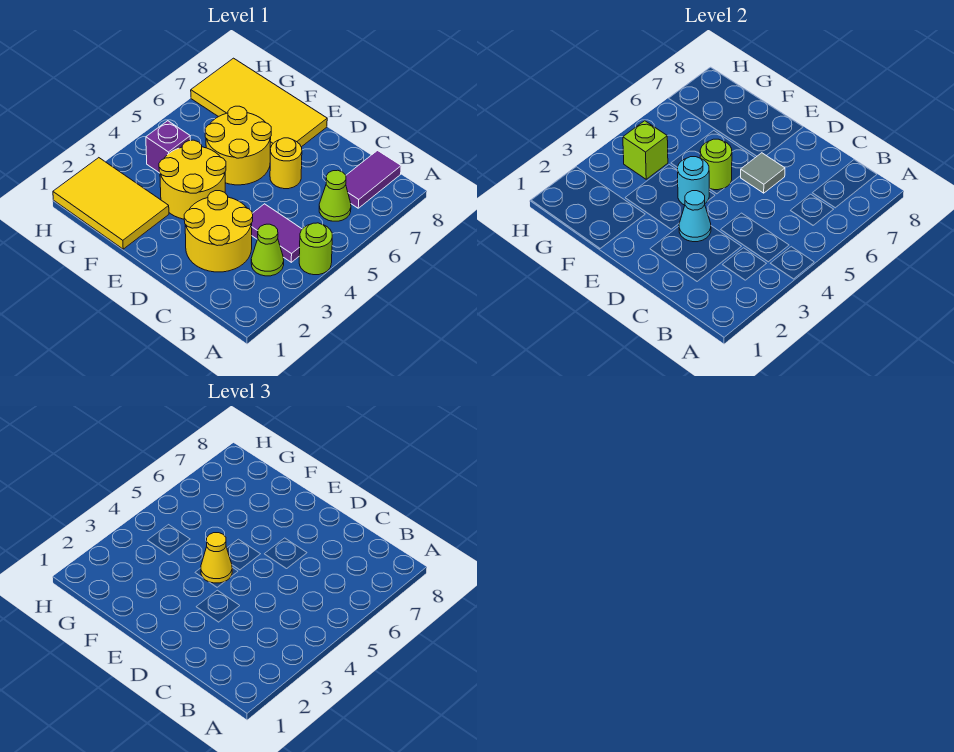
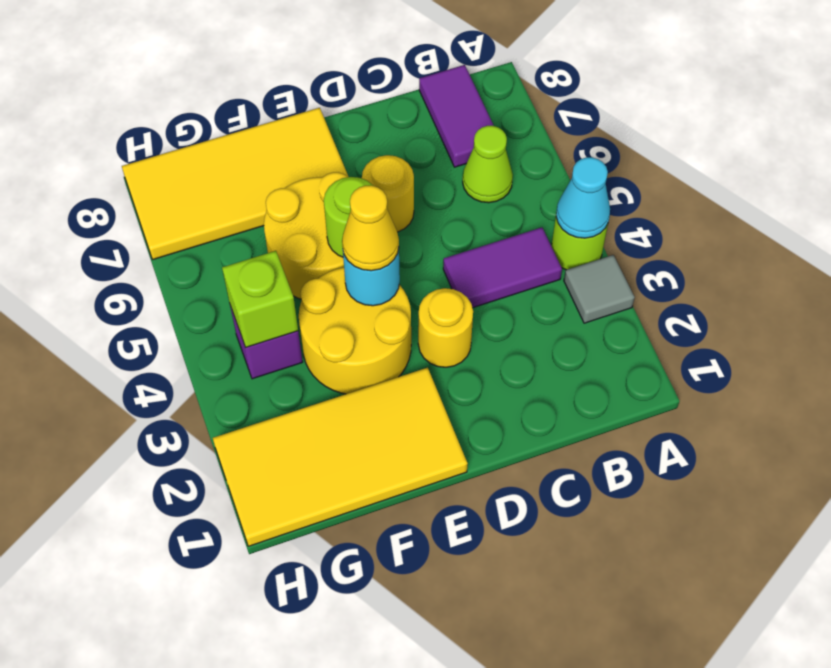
lime cone B3 level 1 -> none
yellow round brick C2:D3 level 1 -> yellow round brick D3 level 1
cyan cone D3 level 2 -> cyan cone A4 level 2
grey tile D6 level 2 -> grey tile A3 level 1
yellow tile F1:H2 level 1 -> yellow tile E1:H2 level 1

